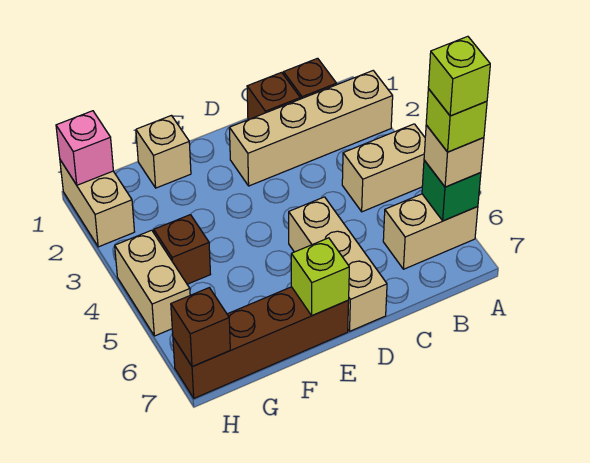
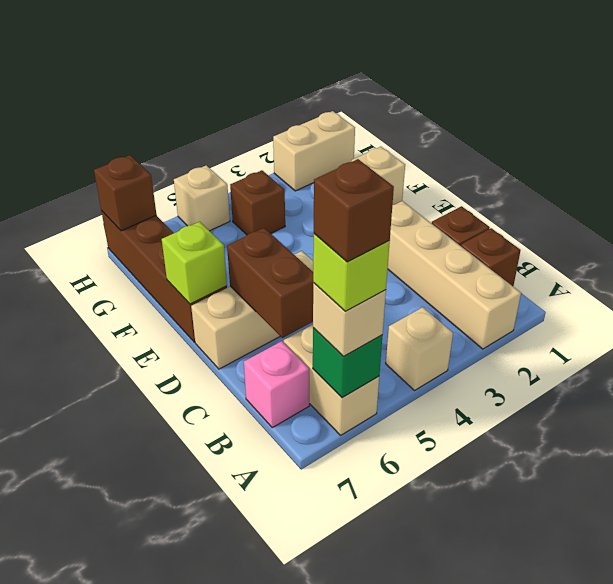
tan brick A4:B4 level 1 -> tan brick A4 level 1
lime brick A6 level 5 -> brown brick A6 level 5
none -> brown brick C6:D6 level 2
pink brick H1 level 2 -> pink brick B7 level 1
tan brick H4:H5 level 1 -> tan brick H5 level 1

